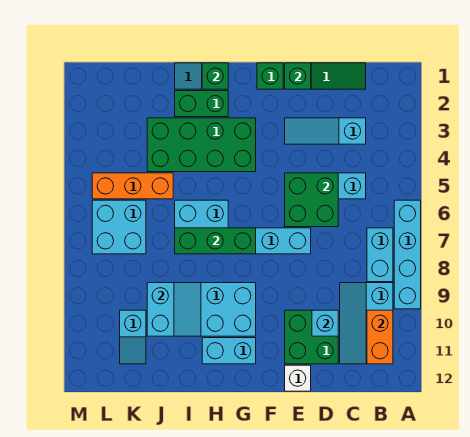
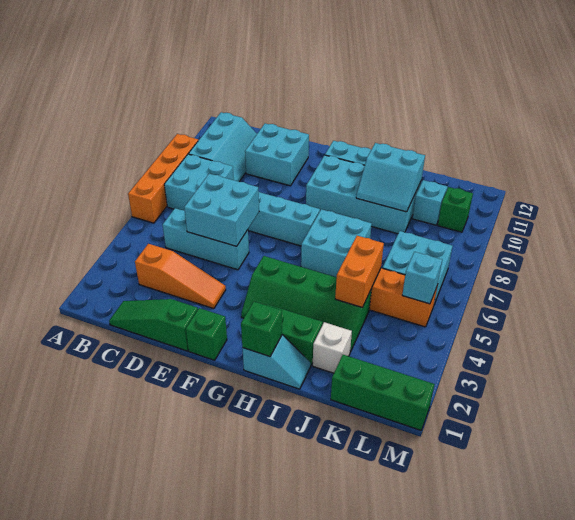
cyan brick A6:A9 level 1 -> orange brick A6:A9 level 1
cyan brick B7:B8 level 1 -> cyan brick B7:C8 level 1
orange brick B10:B11 level 2 -> orange brick J4:J5 level 2
cyan slope C3:E3 level 1 top C -> orange slope C3:E3 level 1 top C
green brick D5:E6 level 2 -> cyan brick D5:E6 level 2
green brick D10:E11 level 1 -> cyan brick D10:E11 level 1
cyan brick D10 level 2 -> cyan brick L5 level 2
green brick E1 level 2 -> green brick L10 level 1
white brick E12 level 1 -> white brick J2 level 1
green brick G3:J4 level 1 -> green slope G3:J4 level 1 top 4
green brick G7:I7 level 2 -> green brick K1:M1 level 1
cyan slope I9:J10 level 2 top J -> cyan slope I9:J10 level 2 top 10

